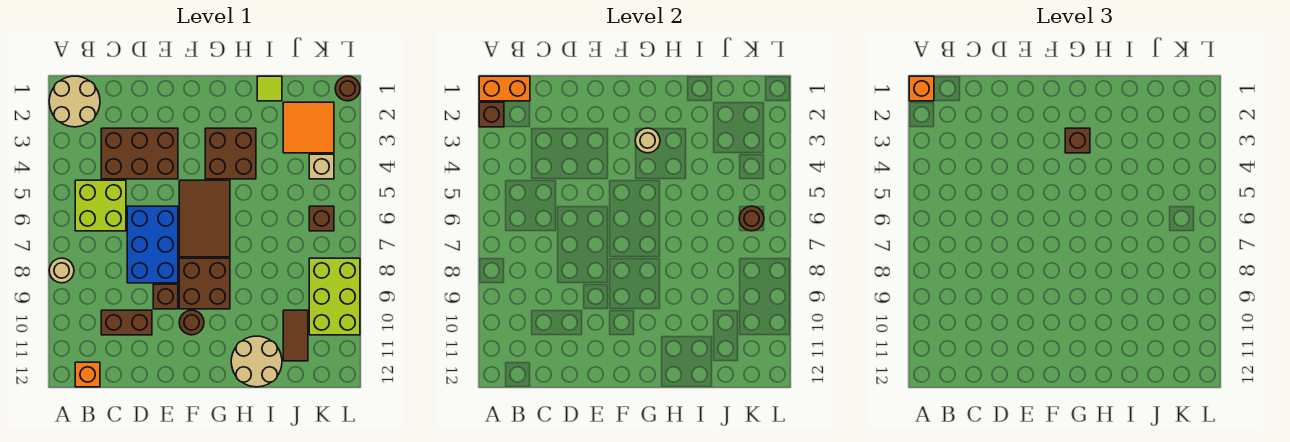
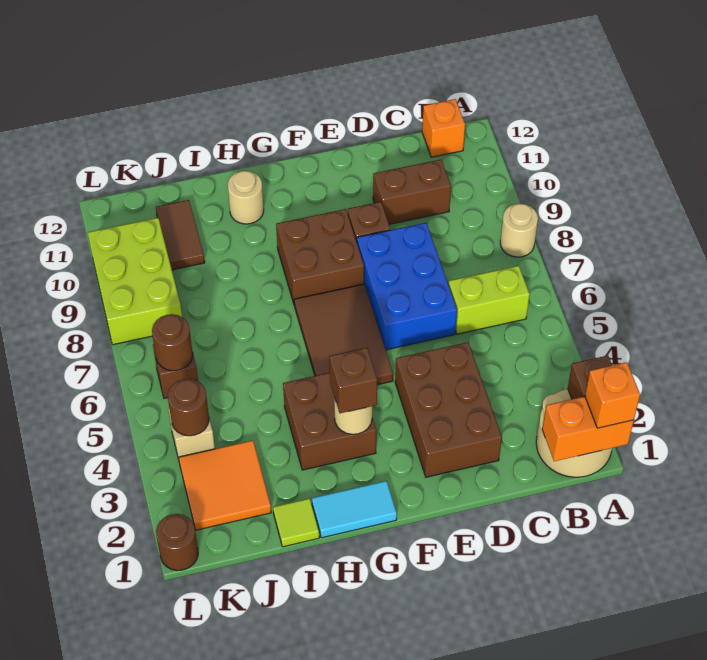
lime brick B5:C6 level 1 -> lime brick B6:C6 level 1
brown brick C3:E4 level 1 -> brown brick D2:E4 level 1
brown round brick F10 level 1 -> brown round brick K4 level 2
none -> cyan tile G1:H1 level 1
tan round brick H11:I12 level 1 -> tan round brick H11 level 1

